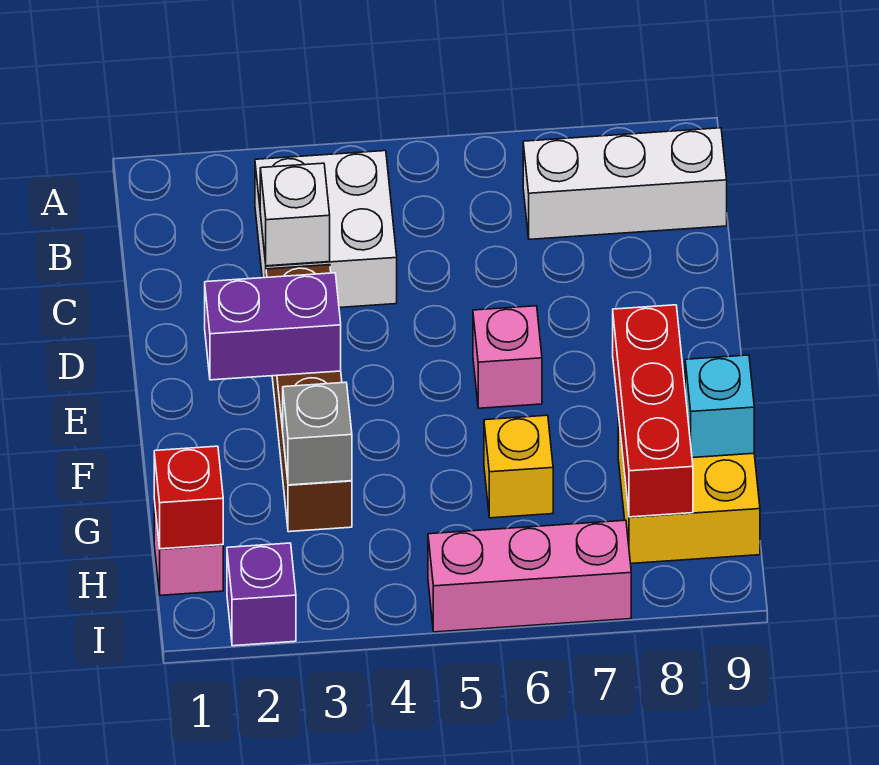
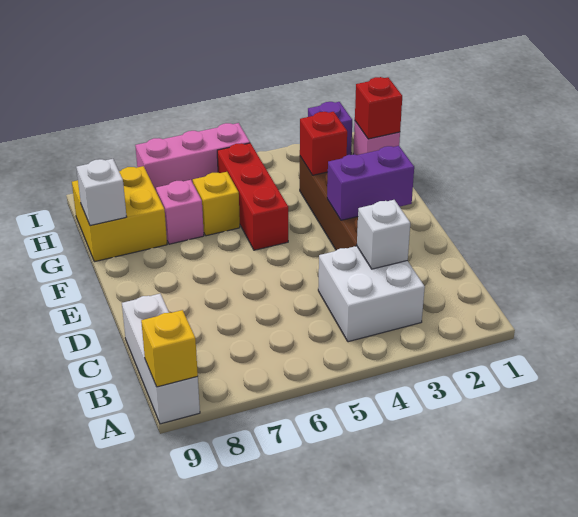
none -> yellow brick A9 level 2
white brick B7:B9 level 1 -> white brick A9:C9 level 1
pink brick E6 level 1 -> pink brick G7 level 1
red brick F8:H8 level 2 -> red brick F5:H5 level 1
grey brick G3 level 2 -> red brick G3 level 2
cyan brick G9 level 2 -> white brick G9 level 2

